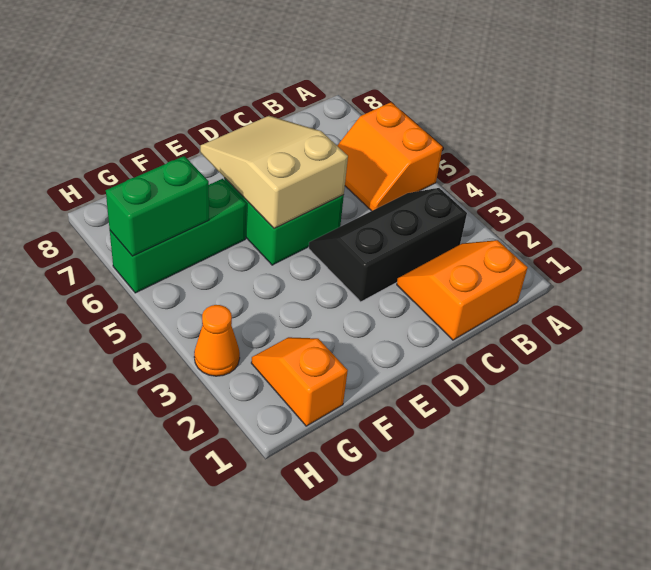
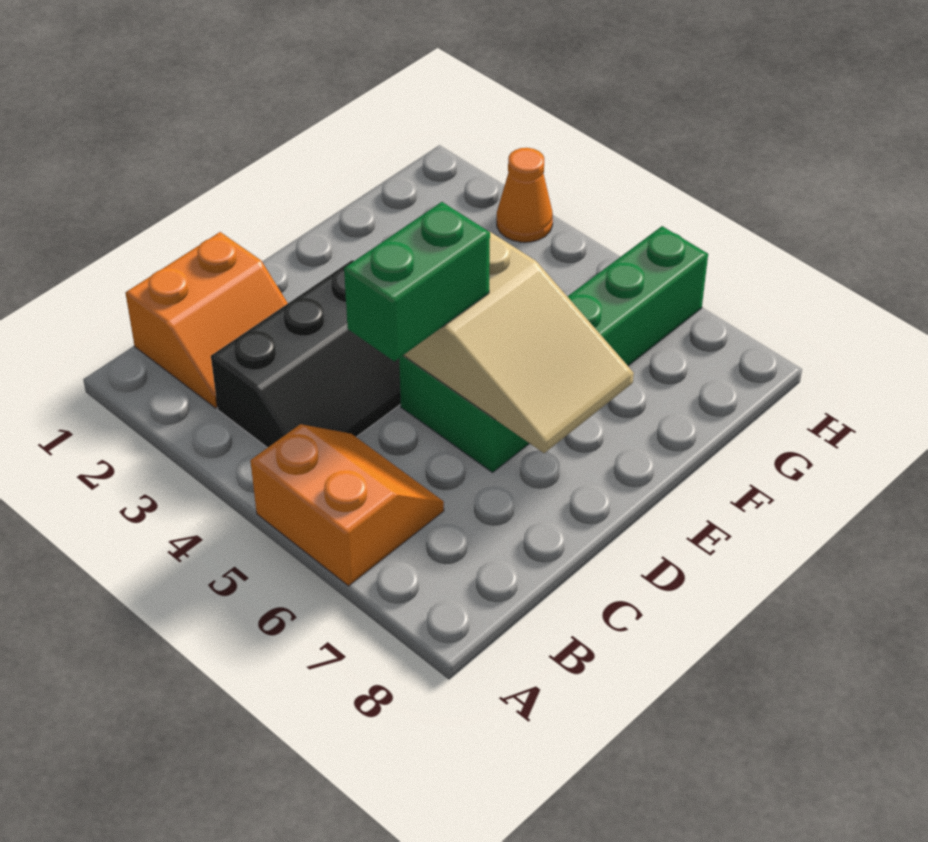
orange slope G1:G2 level 1 top 1 -> none
green brick G6:H6 level 2 -> green brick C5:D5 level 3

